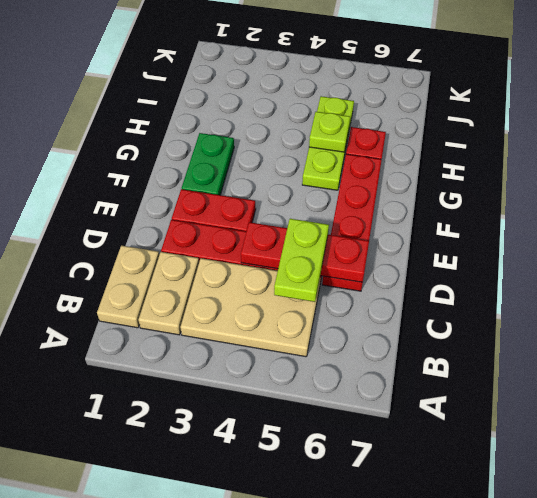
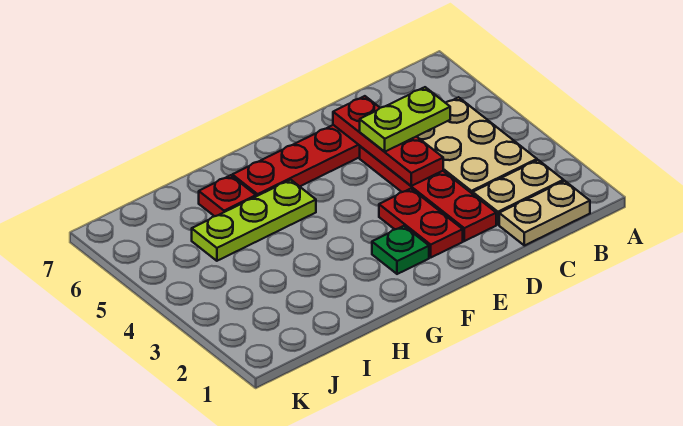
green plate F2:G2 level 1 -> green plate F2 level 1
lime plate H5 level 2 -> none

